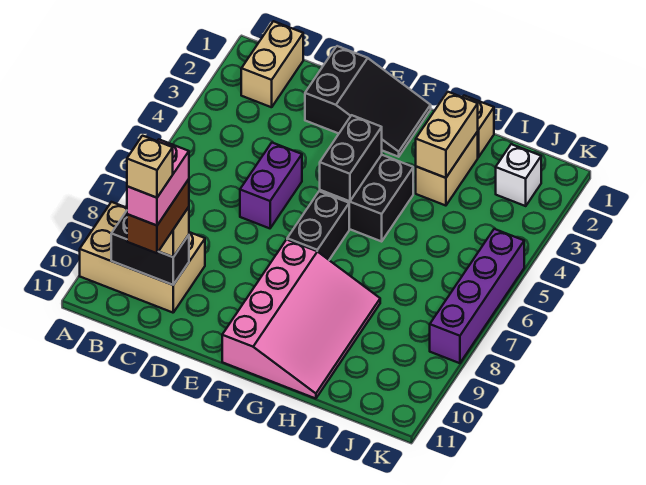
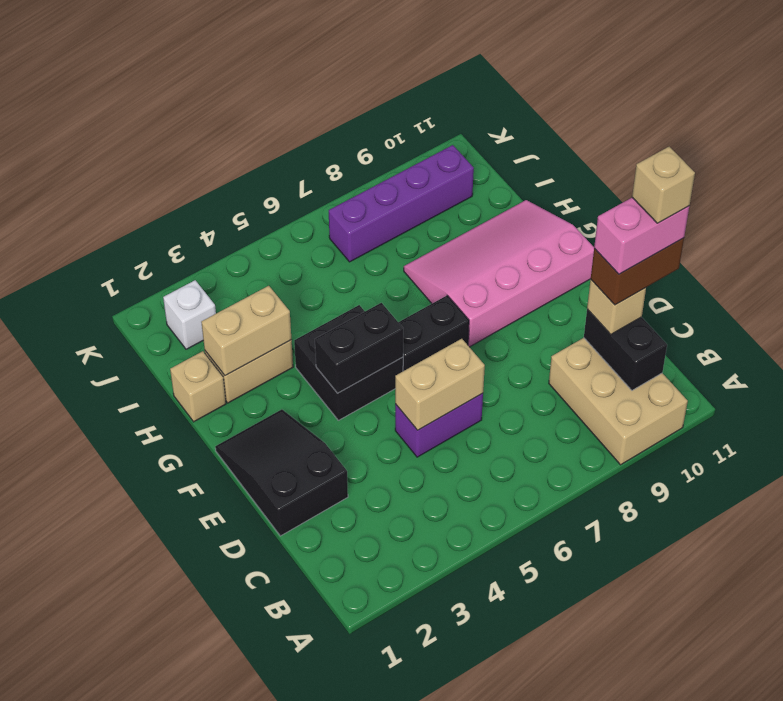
tan brick B1:B2 level 1 -> tan brick D5:D6 level 2
purple brick K5:K8 level 1 -> purple brick J7:J10 level 1

